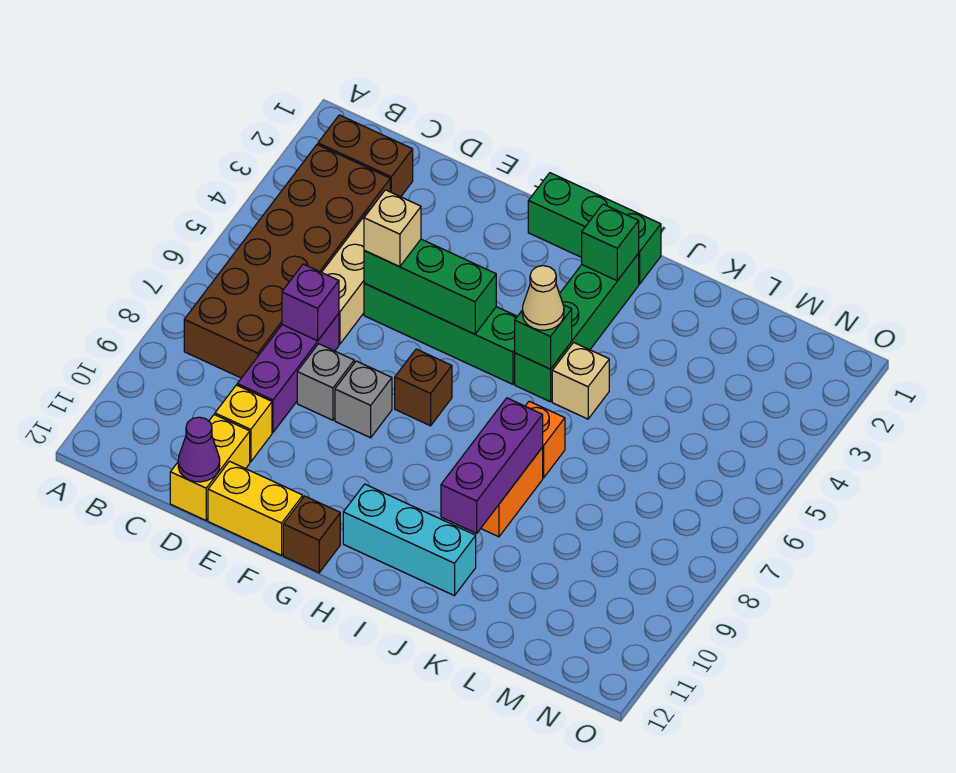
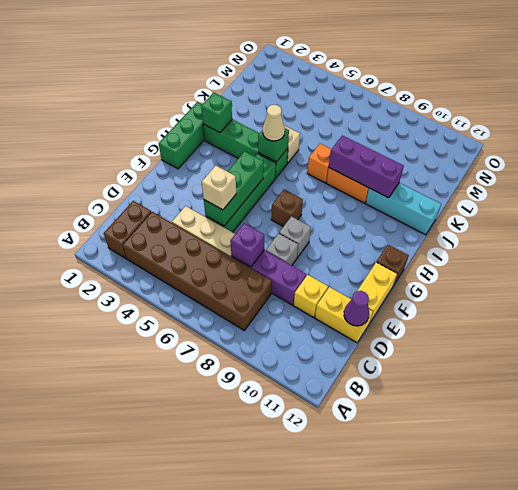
cyan brick H11:J11 level 1 -> cyan brick J10:J12 level 1

